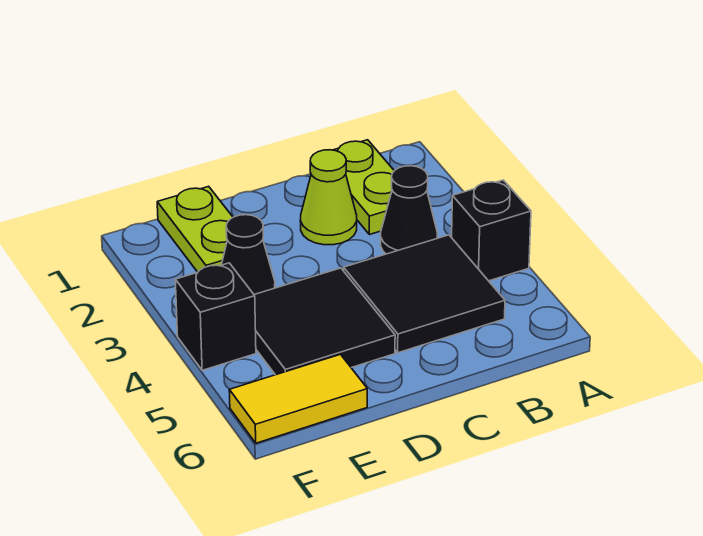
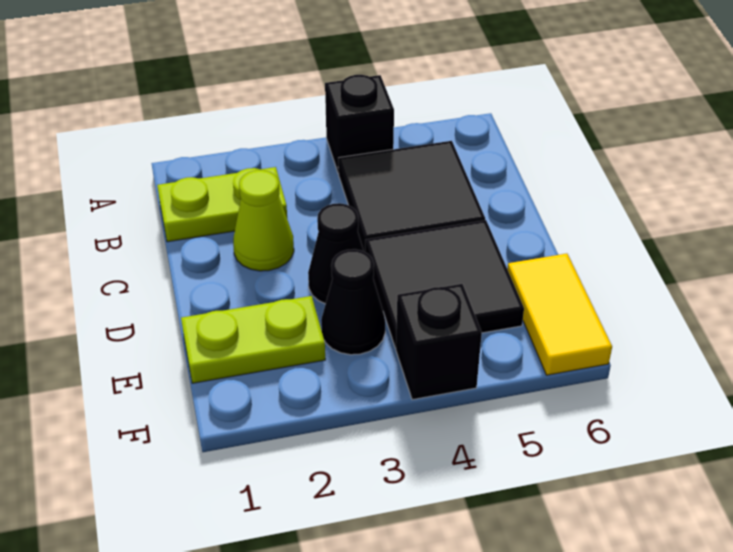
black cone B3 level 1 -> black cone D3 level 1

